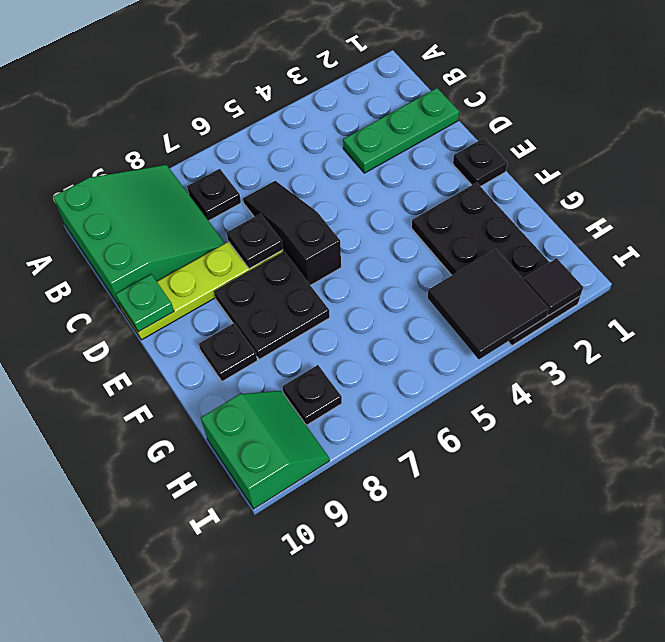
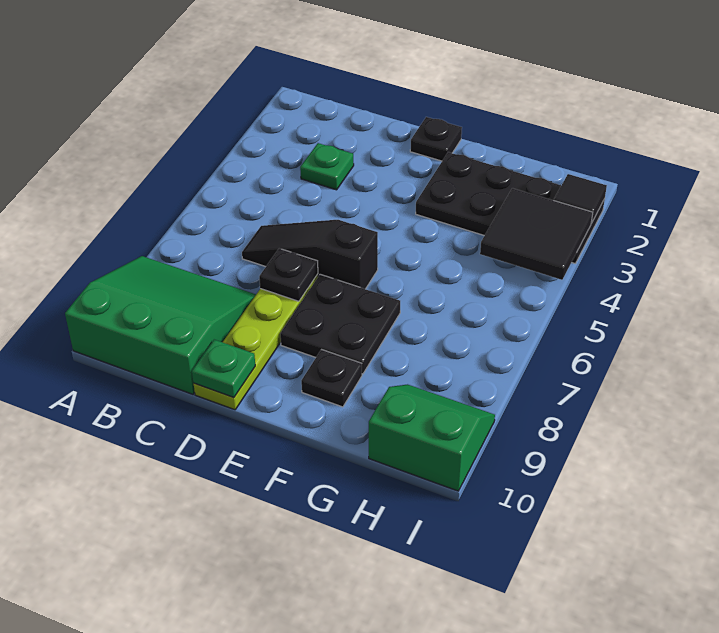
black plate B7 level 1 -> none
green plate C1:C3 level 1 -> green plate C3 level 1
black plate H8 level 1 -> none

